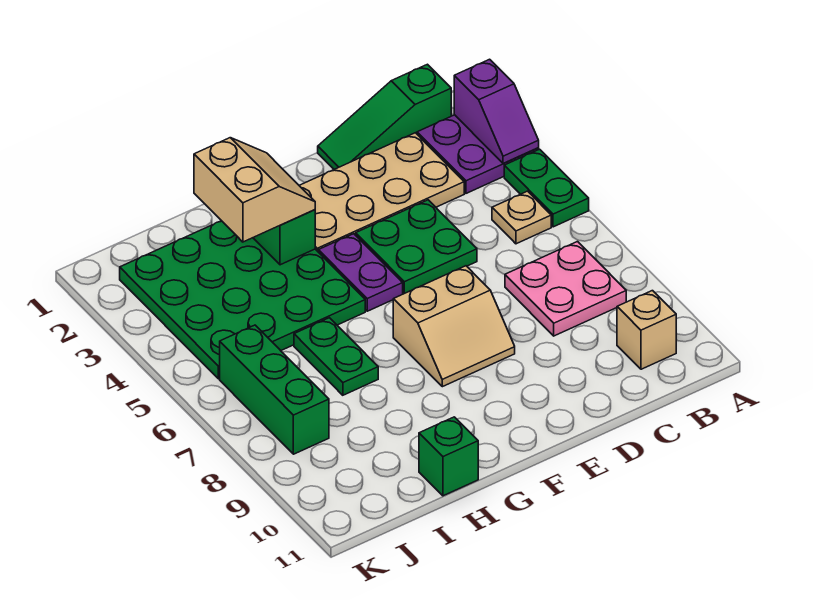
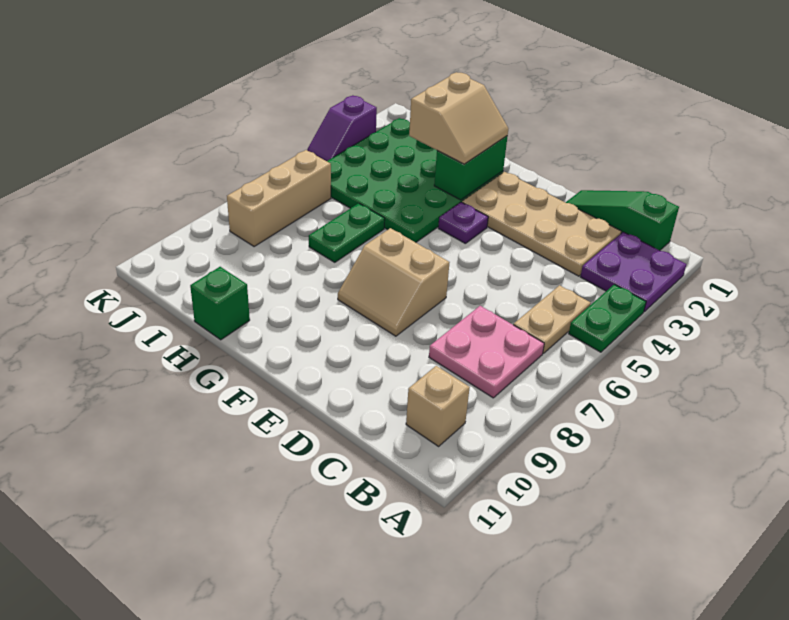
purple slope A2:A3 level 2 top 2 -> purple slope K3:K4 level 1 top 3
tan plate B5 level 1 -> tan plate B5:B6 level 1
green plate D4:E5 level 1 -> none
purple plate F4:F5 level 1 -> purple plate F4 level 1
green brick J6:J8 level 1 -> tan brick J6:J8 level 1

